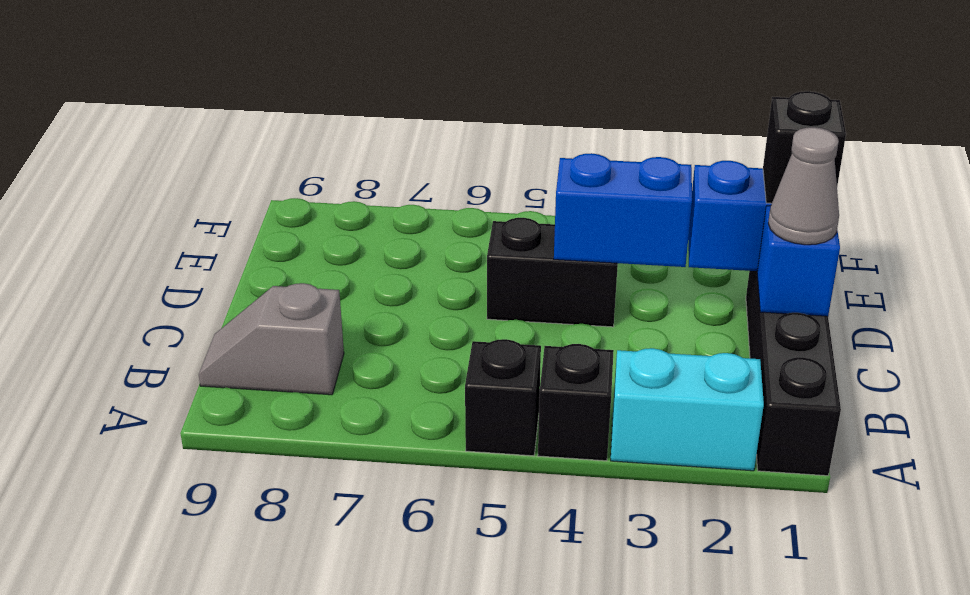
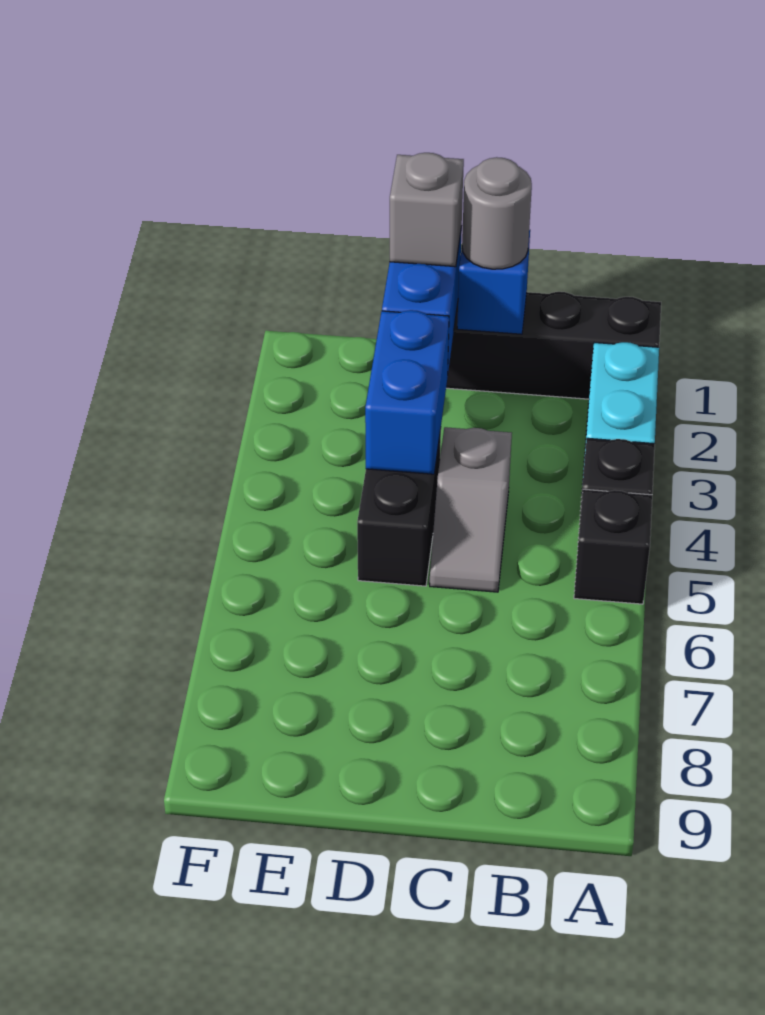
grey slope B8:B9 level 1 top 8 -> grey slope C4:C5 level 1 top 4
grey cone C1 level 3 -> grey round brick C1 level 3
black brick D1 level 3 -> grey brick D1 level 3

